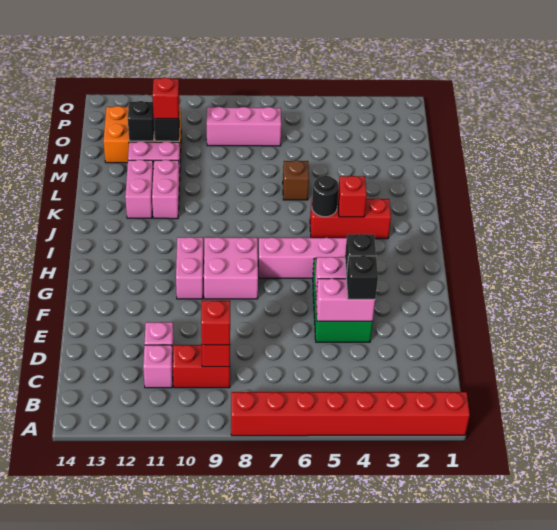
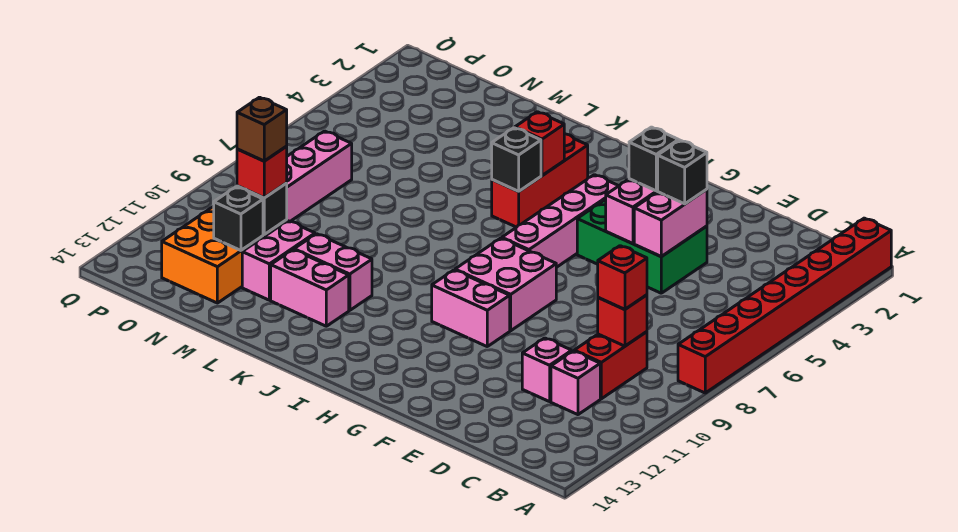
black round brick J5 level 2 -> black brick J5 level 2
brown brick L6 level 1 -> brown brick N11 level 4

